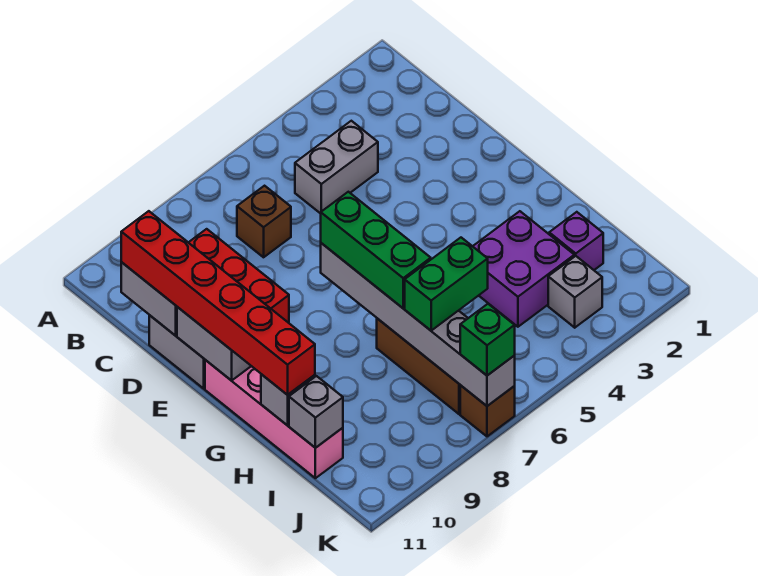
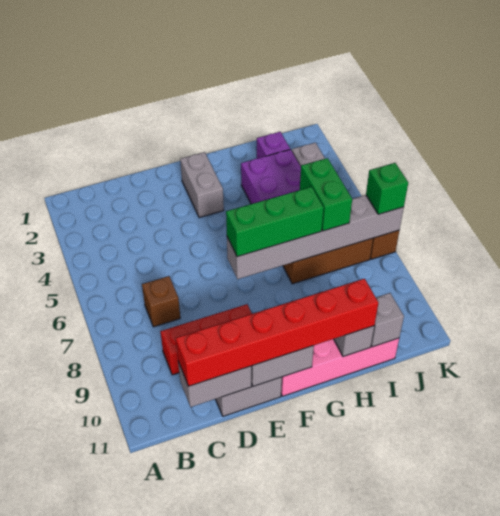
grey brick C4:C5 level 1 -> grey brick F2:F3 level 1

